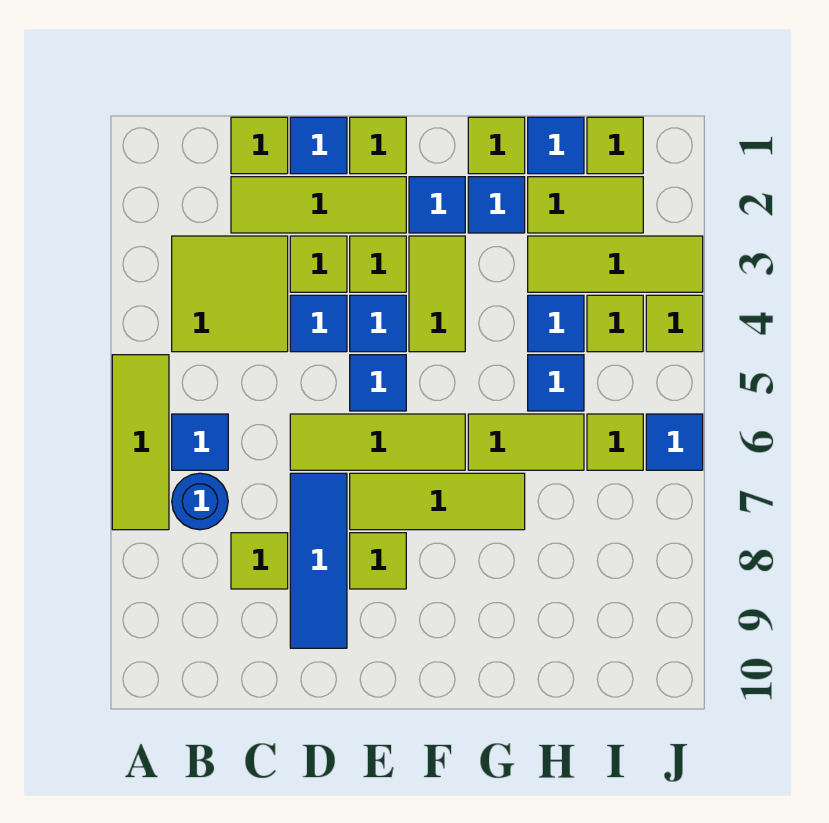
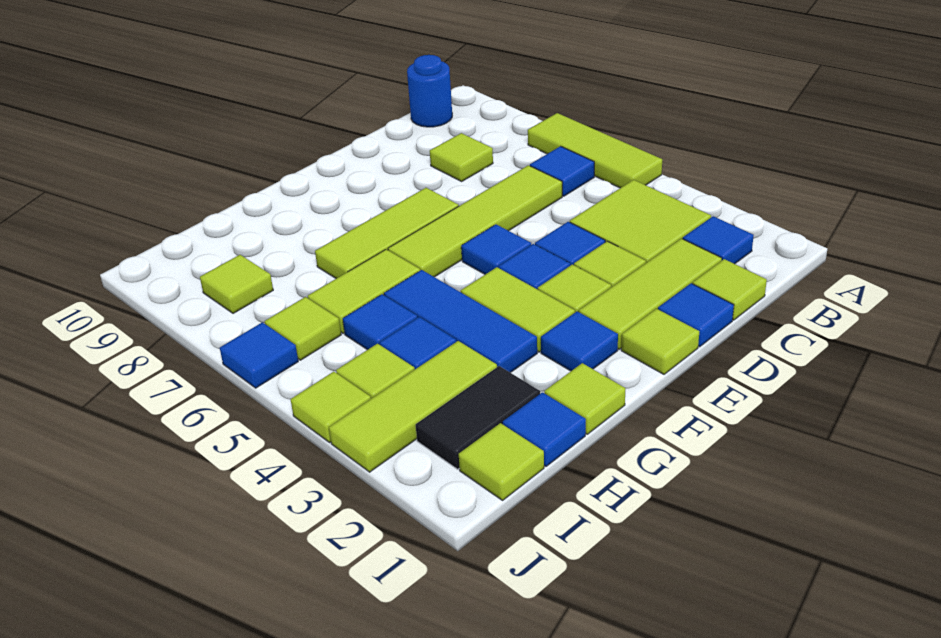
blue round brick B7 level 1 -> blue round brick B10 level 1
lime tile D6:F6 level 1 -> lime tile C6:F6 level 1
blue tile D7:D9 level 1 -> blue tile G3:G5 level 1
lime tile E8 level 1 -> lime tile I8 level 1
blue tile G2 level 1 -> blue tile B2 level 1
lime tile H2:I2 level 1 -> black tile H2:I2 level 1

